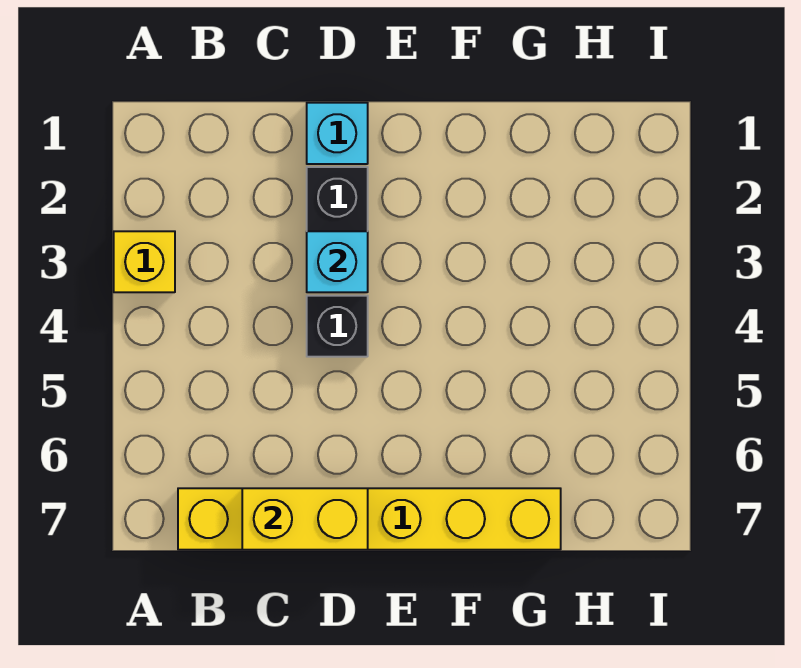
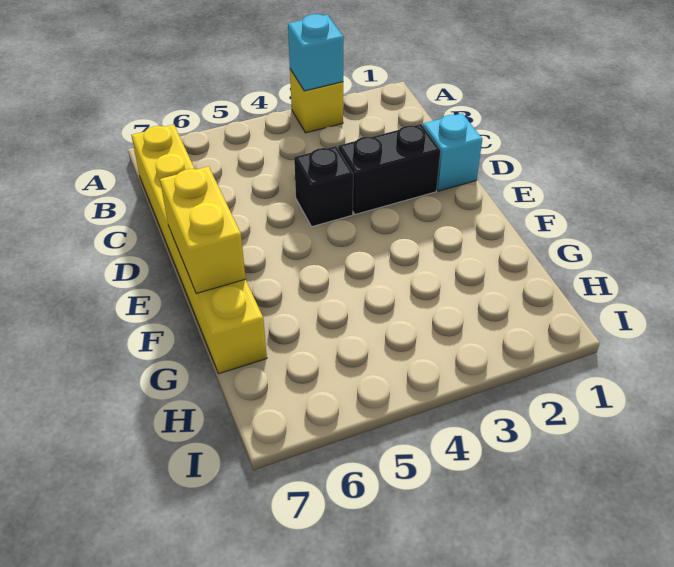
yellow brick C7:D7 level 2 -> yellow brick E7:F7 level 2
cyan brick D3 level 2 -> cyan brick A3 level 2

